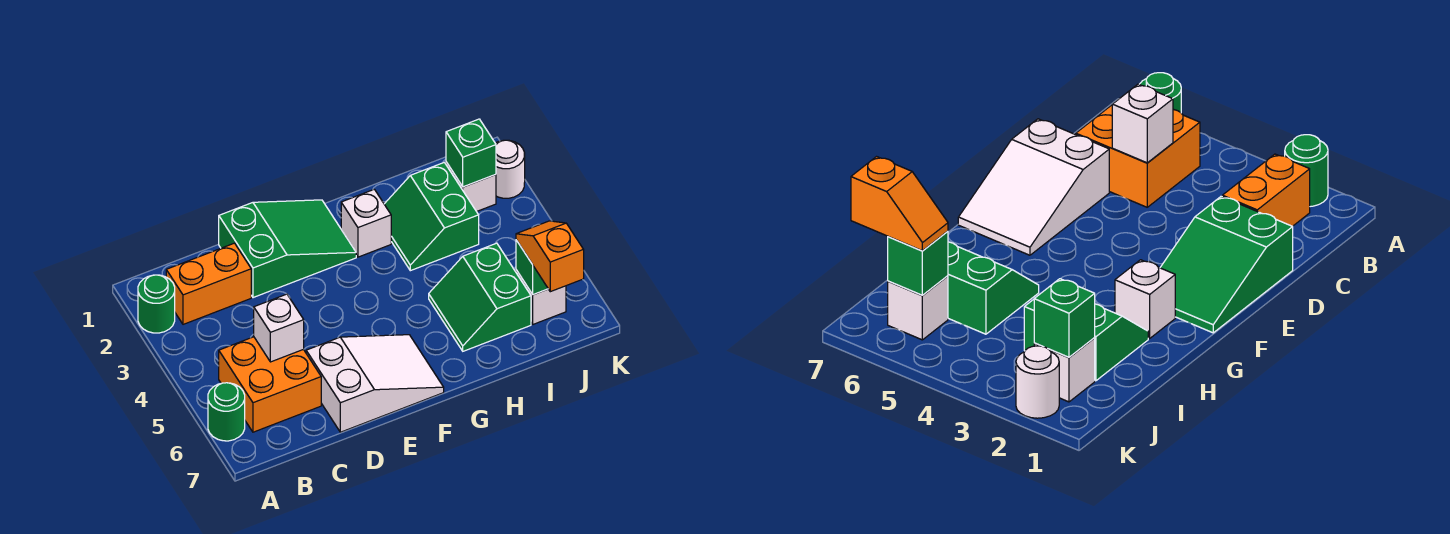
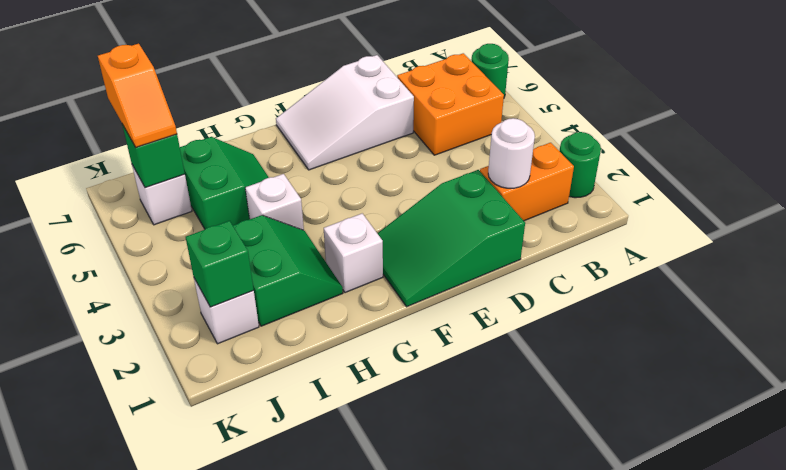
white brick C5 level 2 -> white brick H4 level 1
white round brick K2 level 1 -> white round brick C2 level 2

